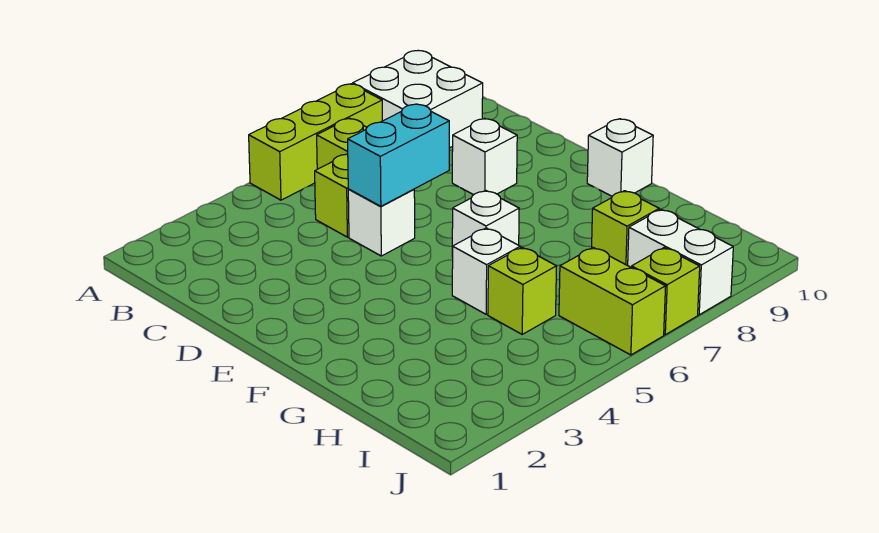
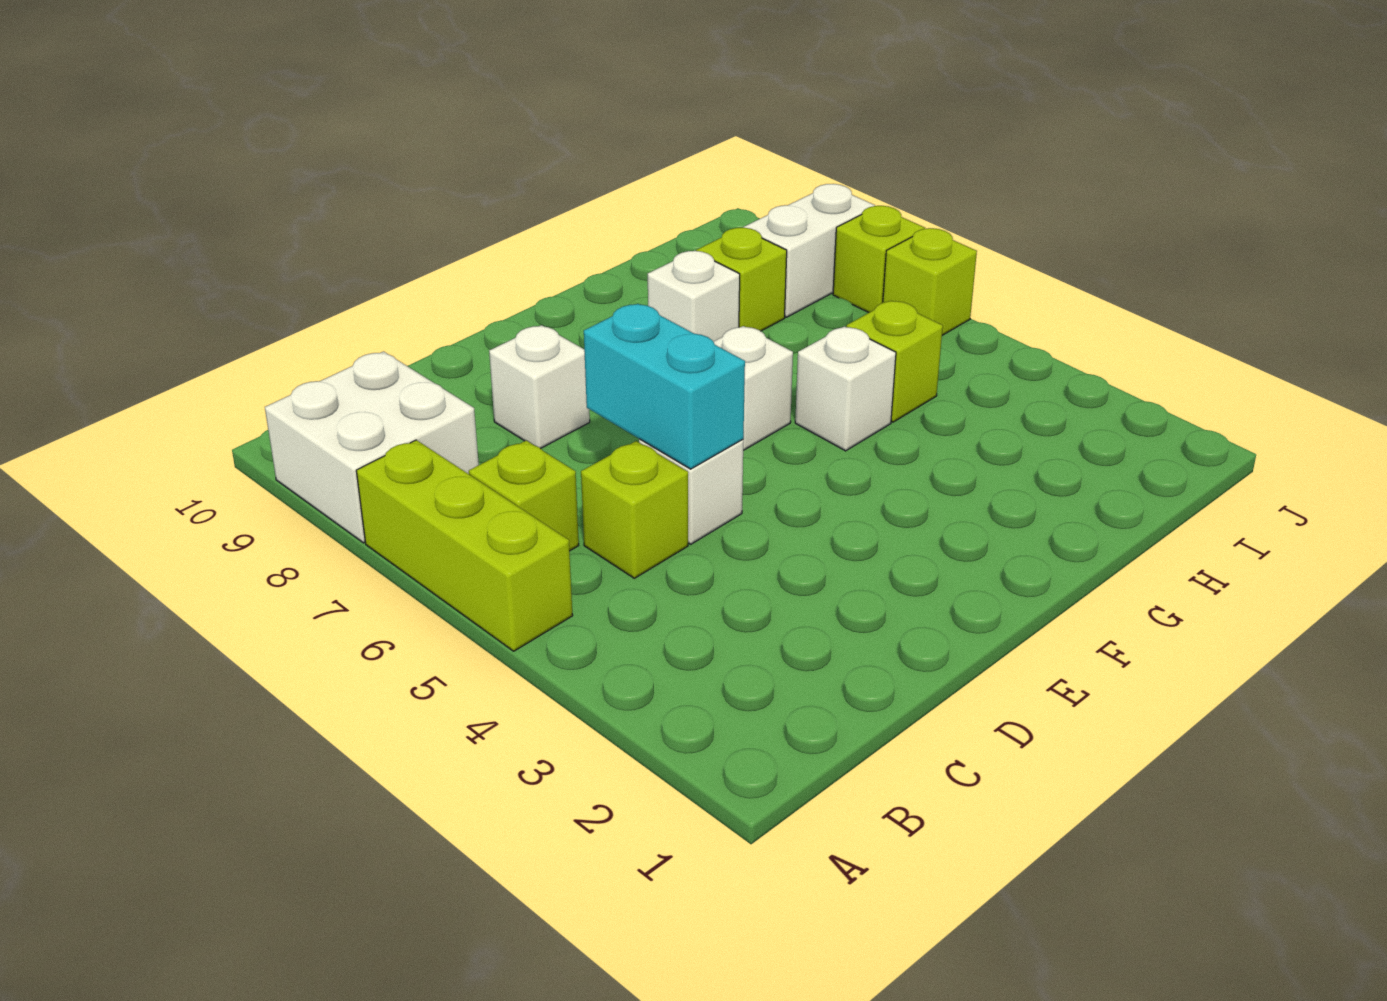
white brick F10 level 1 -> white brick G8 level 1
lime brick I6:J6 level 1 -> lime brick J6 level 1

